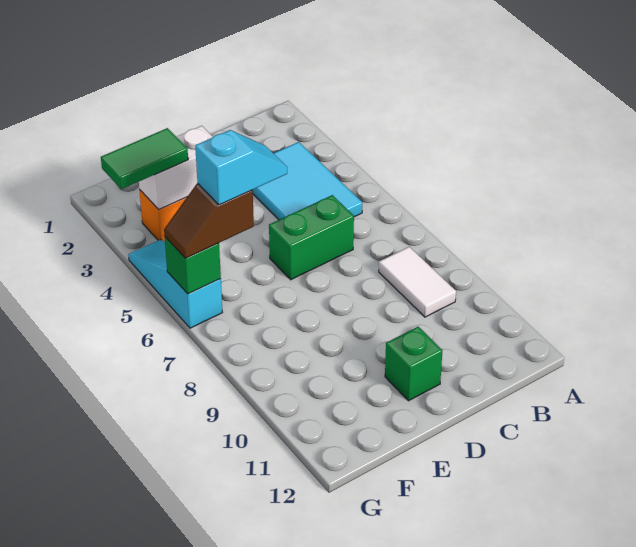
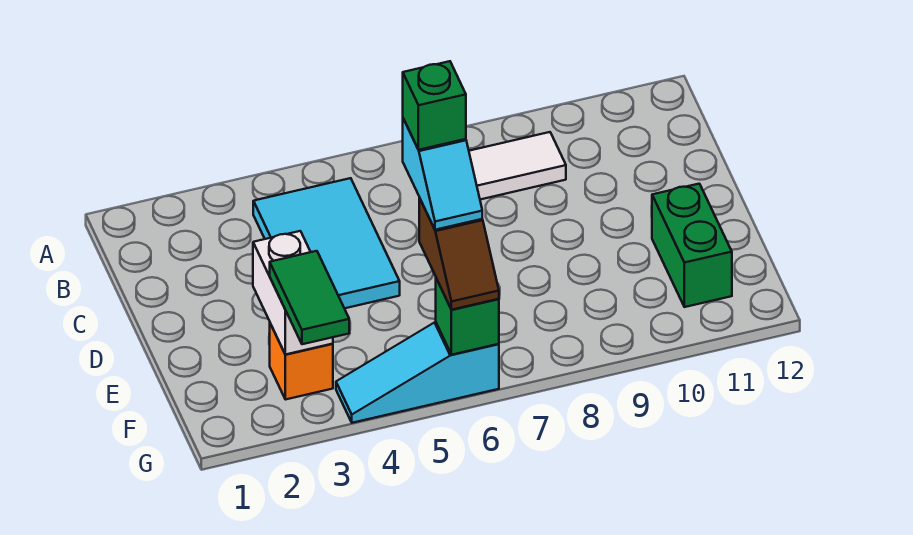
cyan tile B3:C5 level 1 -> cyan tile B4:D5 level 1
green brick C6:D6 level 1 -> green brick E11:F11 level 1
green brick D11 level 1 -> green brick E6 level 5
cyan slope E6:F6 level 4 top F -> cyan slope E6:F6 level 4 top E

